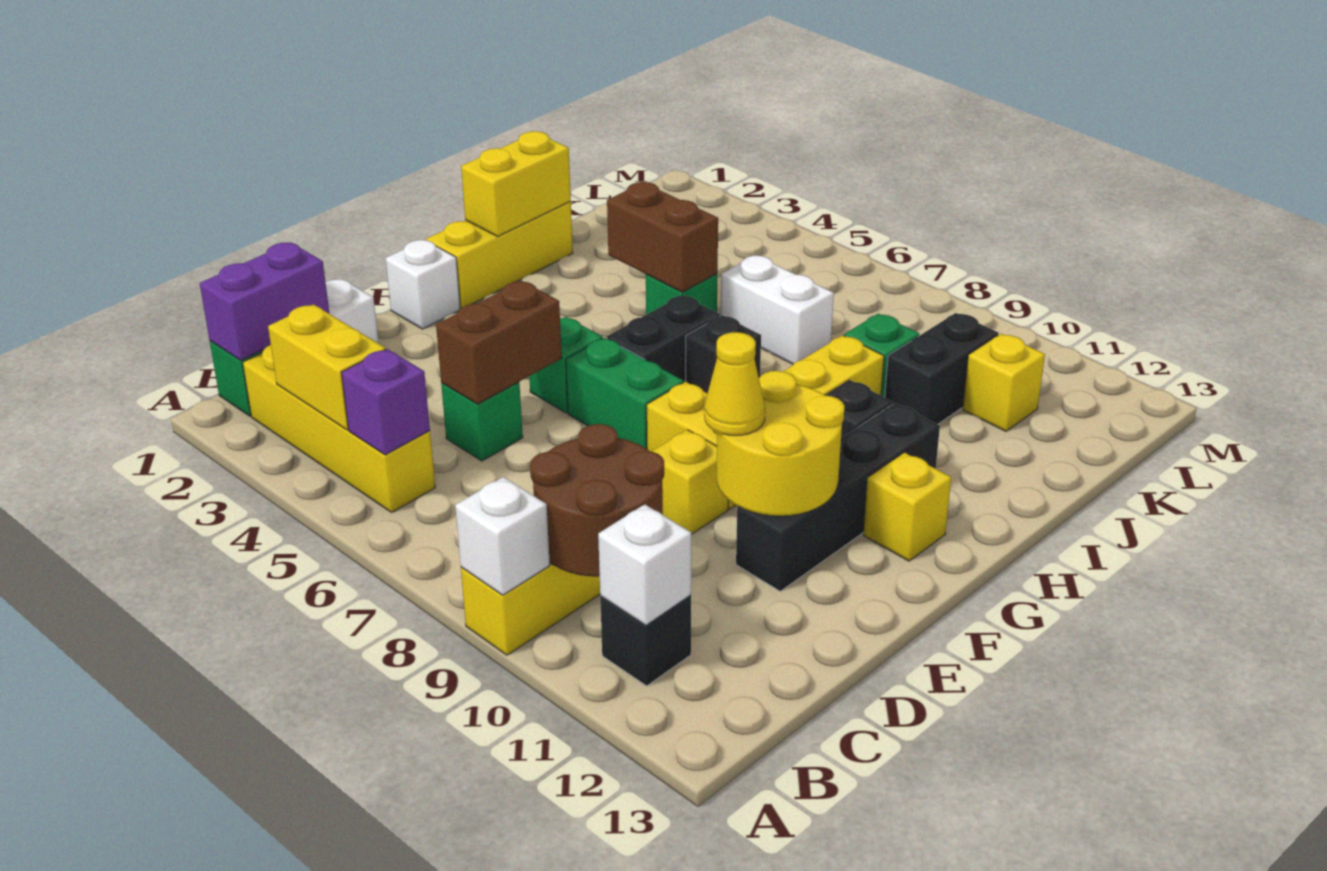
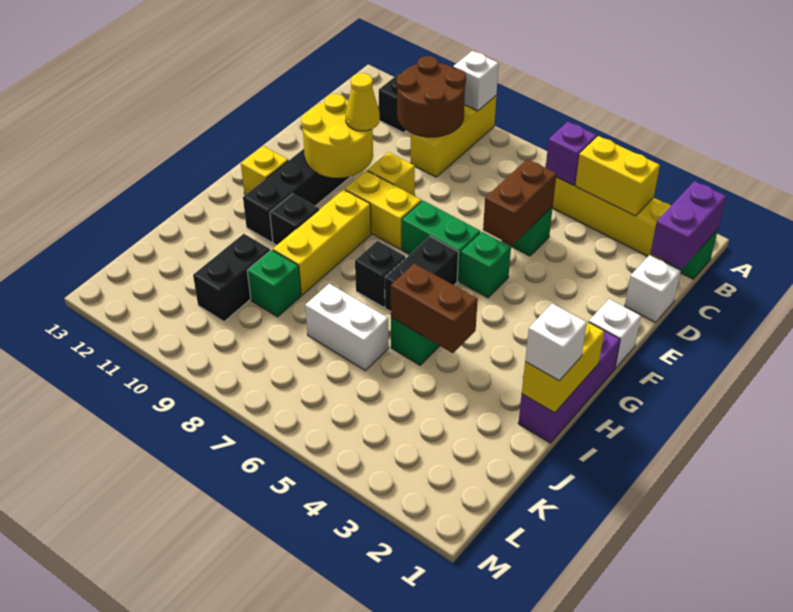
white brick B11 level 2 -> white brick I1 level 3
yellow brick G1:I1 level 1 -> purple brick G1:I1 level 1
yellow brick K11 level 1 -> none

